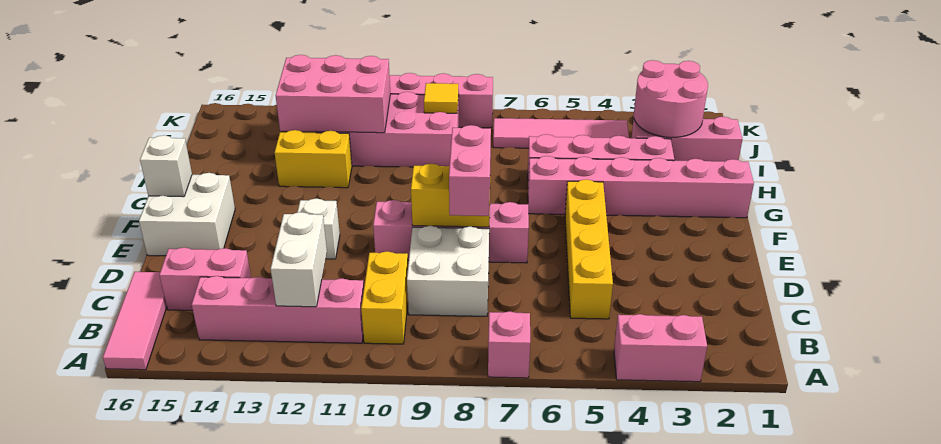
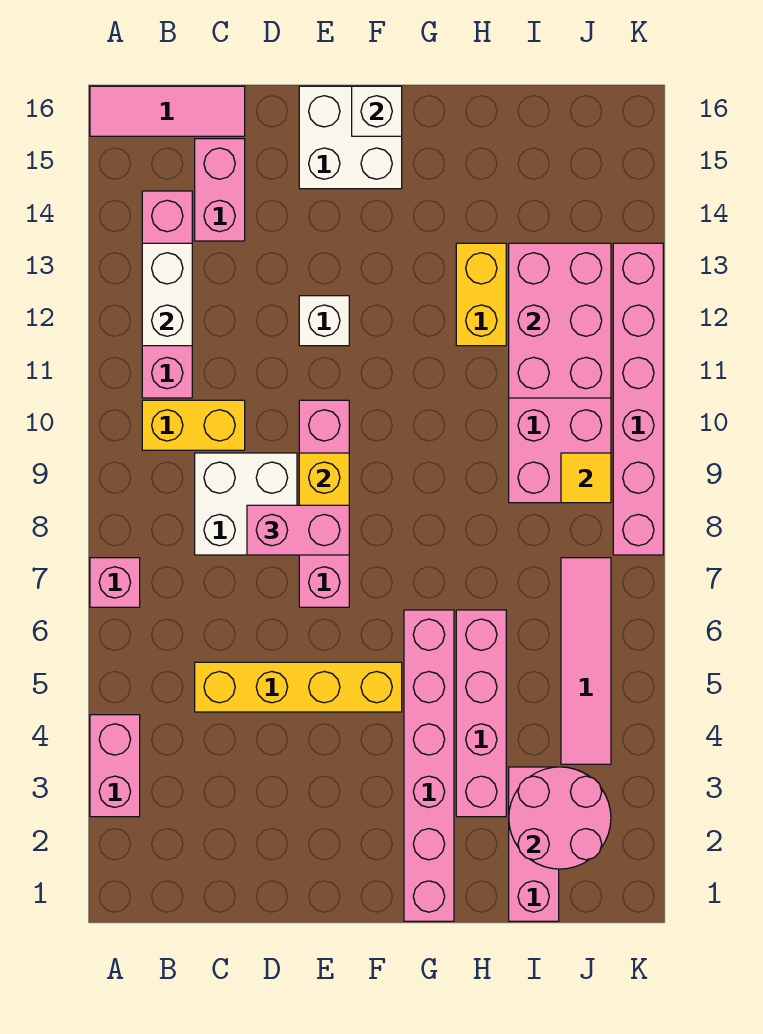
white brick B12:C12 level 2 -> white brick B12:B13 level 2

